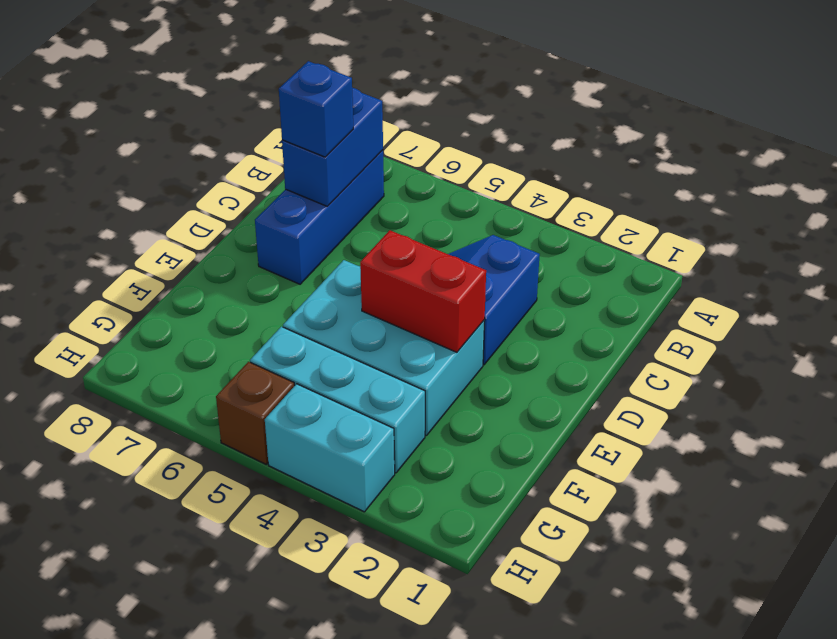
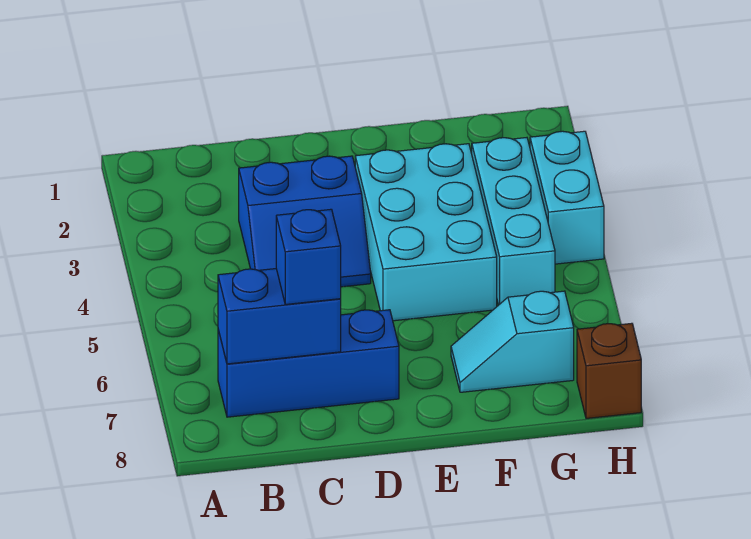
red brick E3:E4 level 2 -> none
none -> cyan slope F7:G7 level 1 top G
brown brick H5 level 1 -> brown brick H8 level 1

